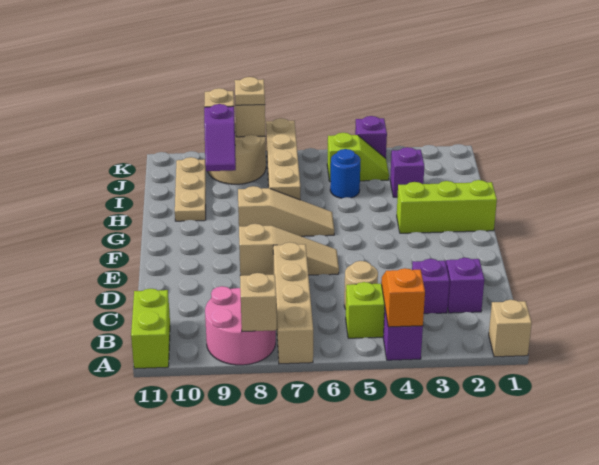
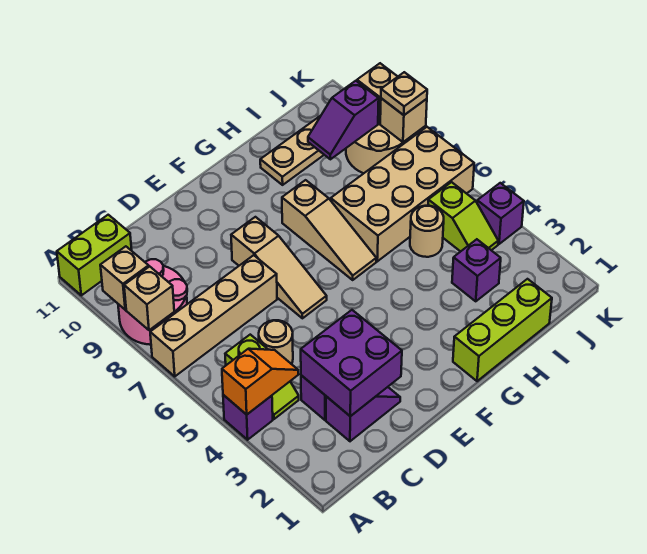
tan brick A1 level 1 -> tan brick A9 level 2
none -> purple brick C2:D3 level 2
lime brick G1:G3 level 1 -> lime brick G1:I1 level 1
tan brick H7:K7 level 1 -> tan brick H6:K7 level 1
blue round brick I5 level 1 -> tan round brick I5 level 1

